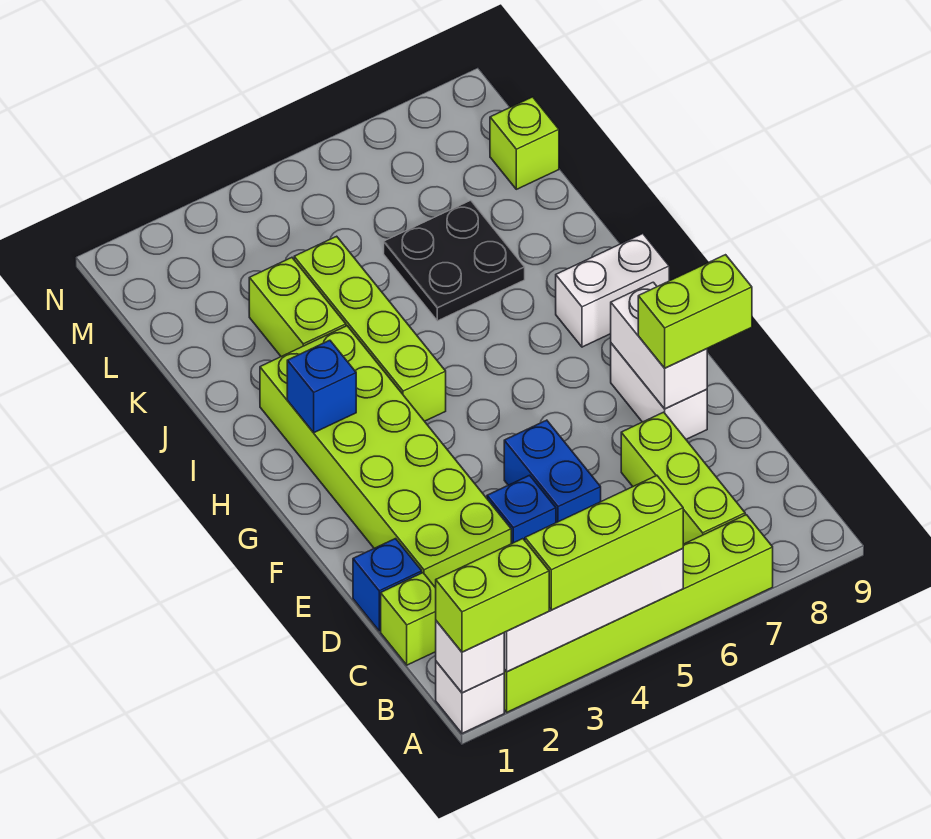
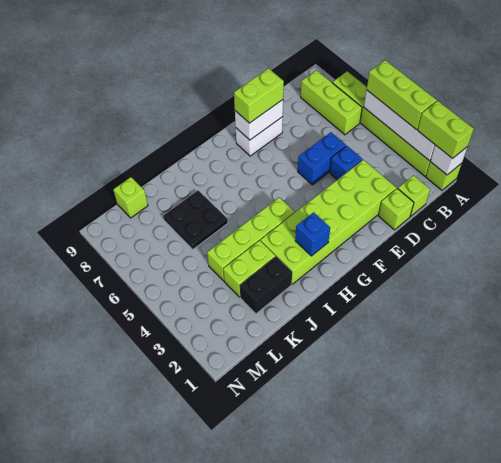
white brick A1 level 1 -> lime brick A1 level 1
lime brick B7:D7 level 1 -> lime brick B6:B8 level 1
blue brick D1 level 1 -> lime brick D1 level 1
lime brick E8:E9 level 3 -> lime brick E8:F8 level 3
white brick H8:H9 level 1 -> none
none -> black brick J2:K2 level 1

